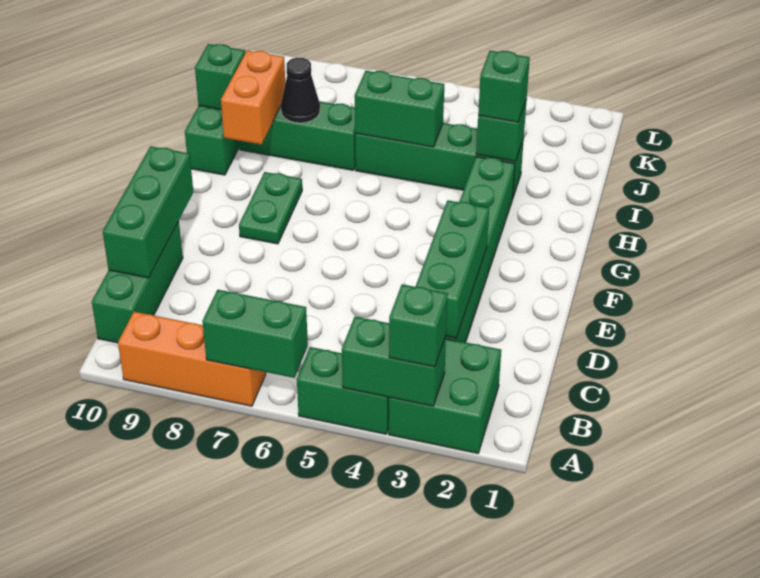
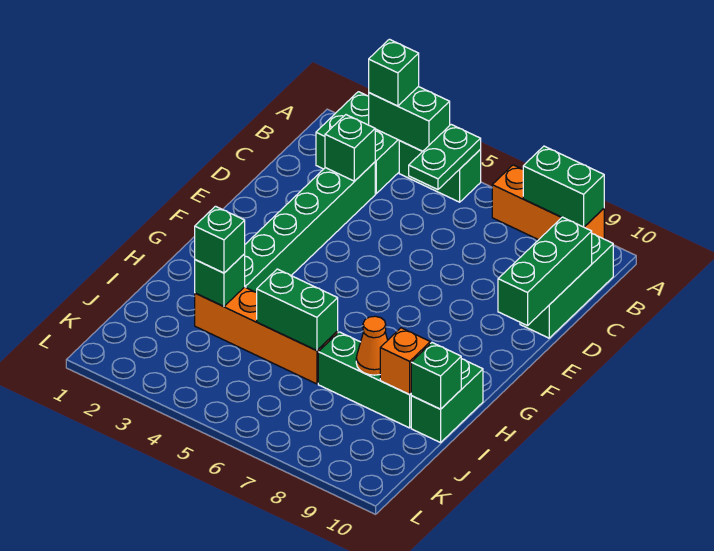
green brick A6:A7 level 2 -> green brick A8:A9 level 2
green brick C3:E3 level 2 -> green brick C3 level 2
green plate F8:G8 level 1 -> green plate A5:B5 level 2
orange brick H9:I9 level 2 -> orange brick I9 level 2
green brick I3:I6 level 1 -> orange brick I3:I6 level 1
black cone I8 level 2 -> orange cone I8 level 2

